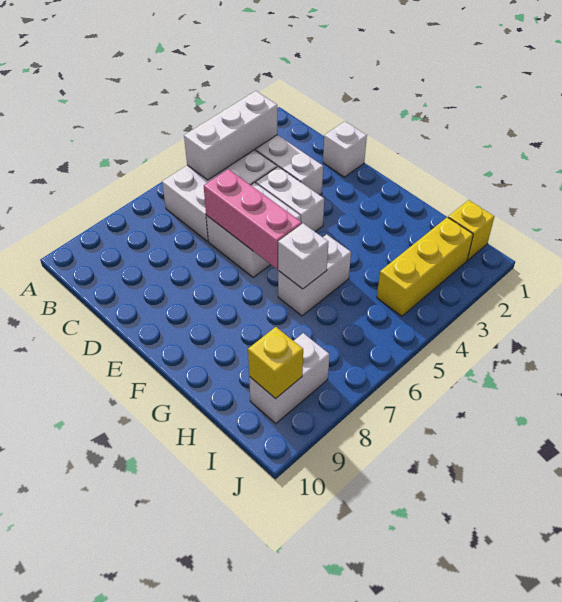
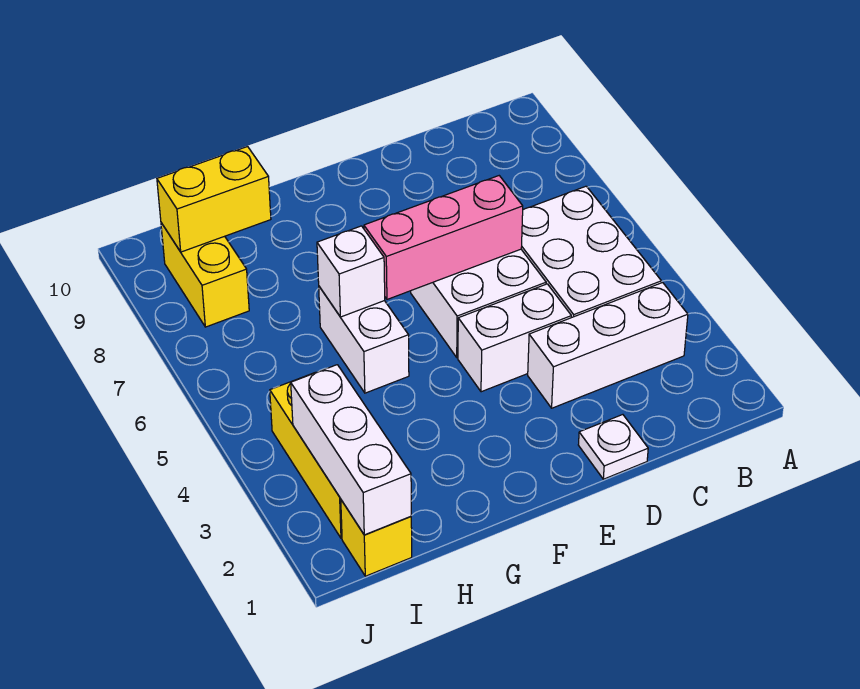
white brick B3:B5 level 2 -> white brick I1:I3 level 2
white brick D1 level 1 -> white plate D1 level 1
white brick I8:I9 level 1 -> yellow brick I8:I9 level 1
yellow brick I9 level 2 -> yellow brick H9:I9 level 2

